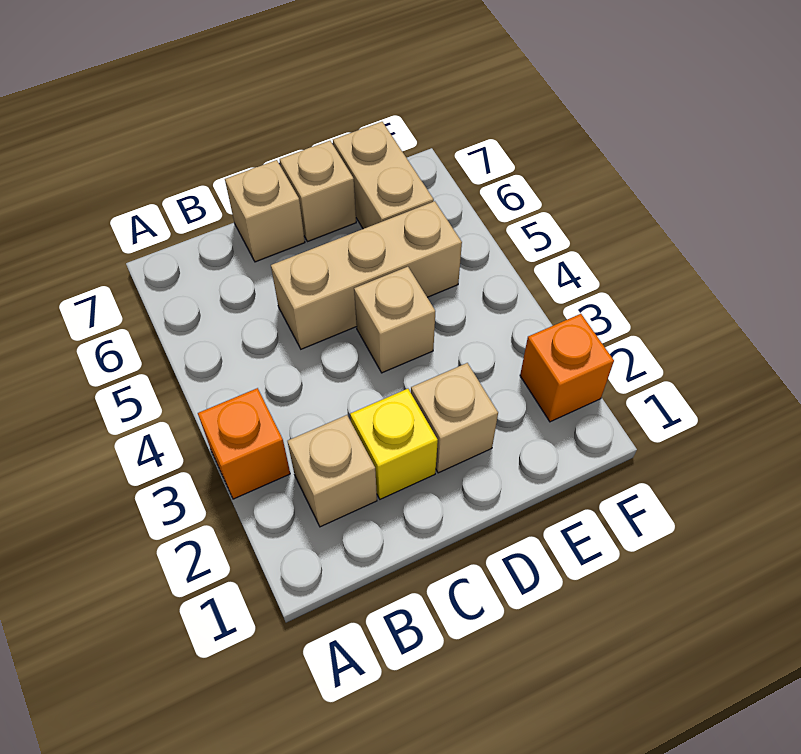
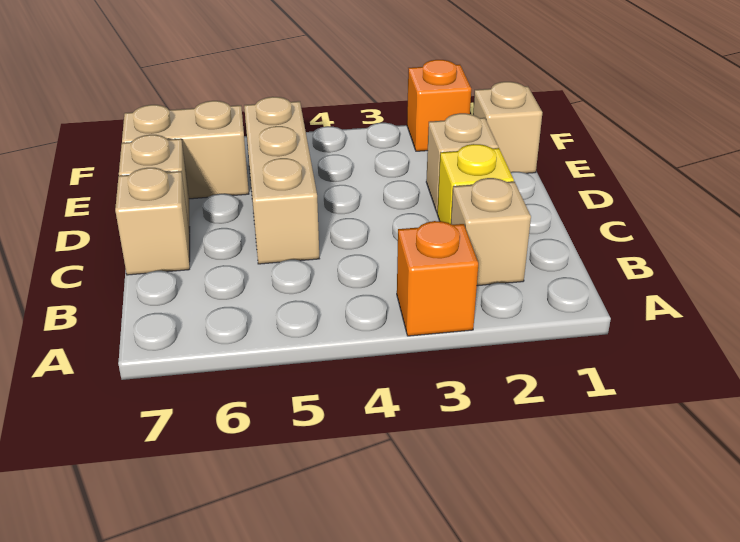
tan brick D4 level 1 -> tan brick E1 level 1

